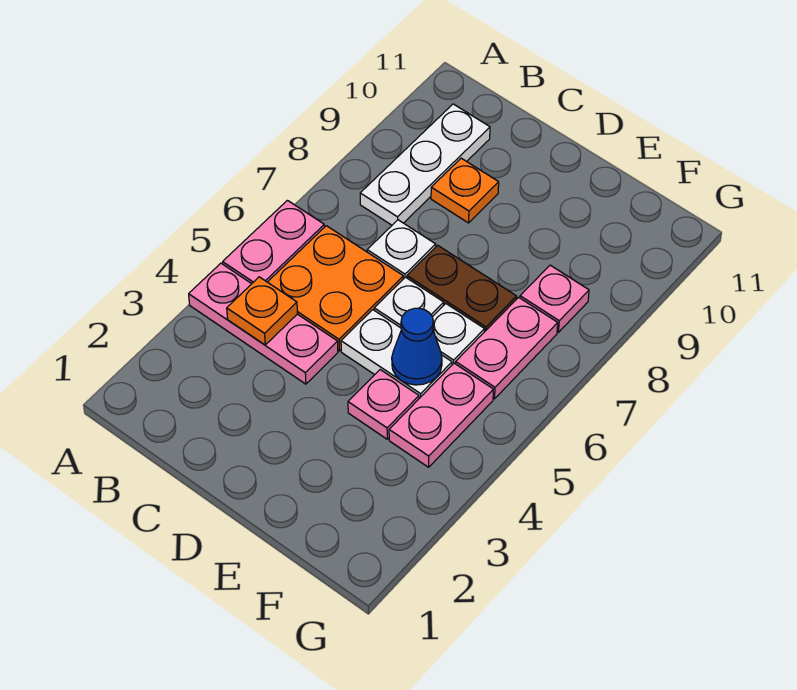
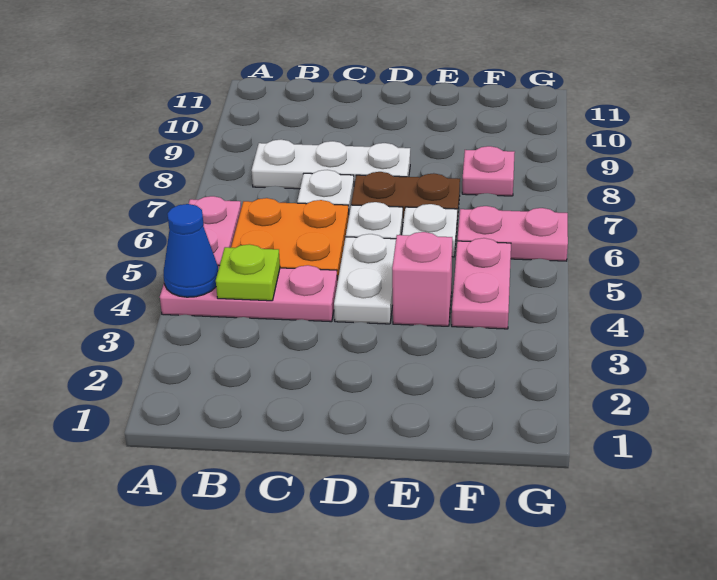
orange plate B4 level 2 -> lime plate B4 level 2
white plate B8:B10 level 1 -> white plate B8:D8 level 1
orange plate C9 level 1 -> none
white plate D5:E5 level 1 -> white plate D4:D5 level 1
pink plate E4 level 1 -> pink brick E4 level 1
blue cone E5 level 2 -> blue cone A4 level 2
pink plate F6:F7 level 1 -> pink plate F6:G6 level 1

